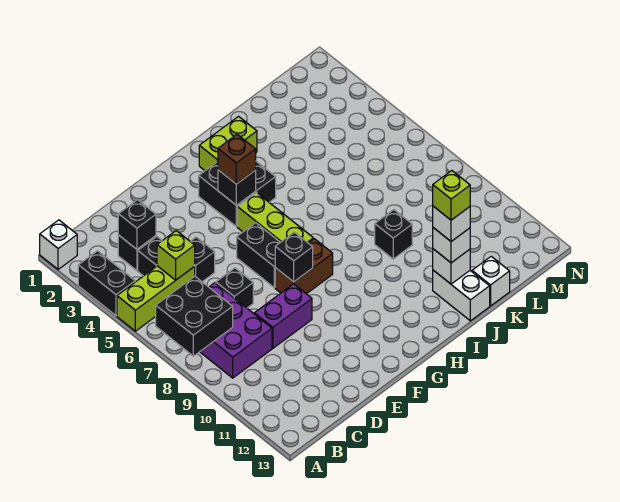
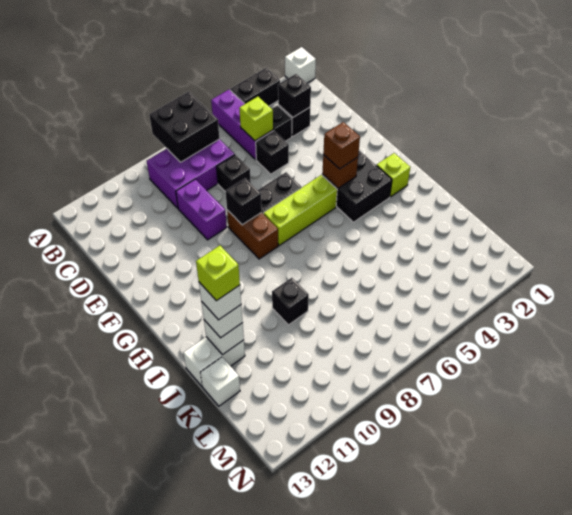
lime brick A5:C5 level 1 -> purple brick A5:C5 level 1
black brick G4 level 2 -> brown brick G4 level 2
lime brick H2:I2 level 1 -> lime brick H2 level 1

